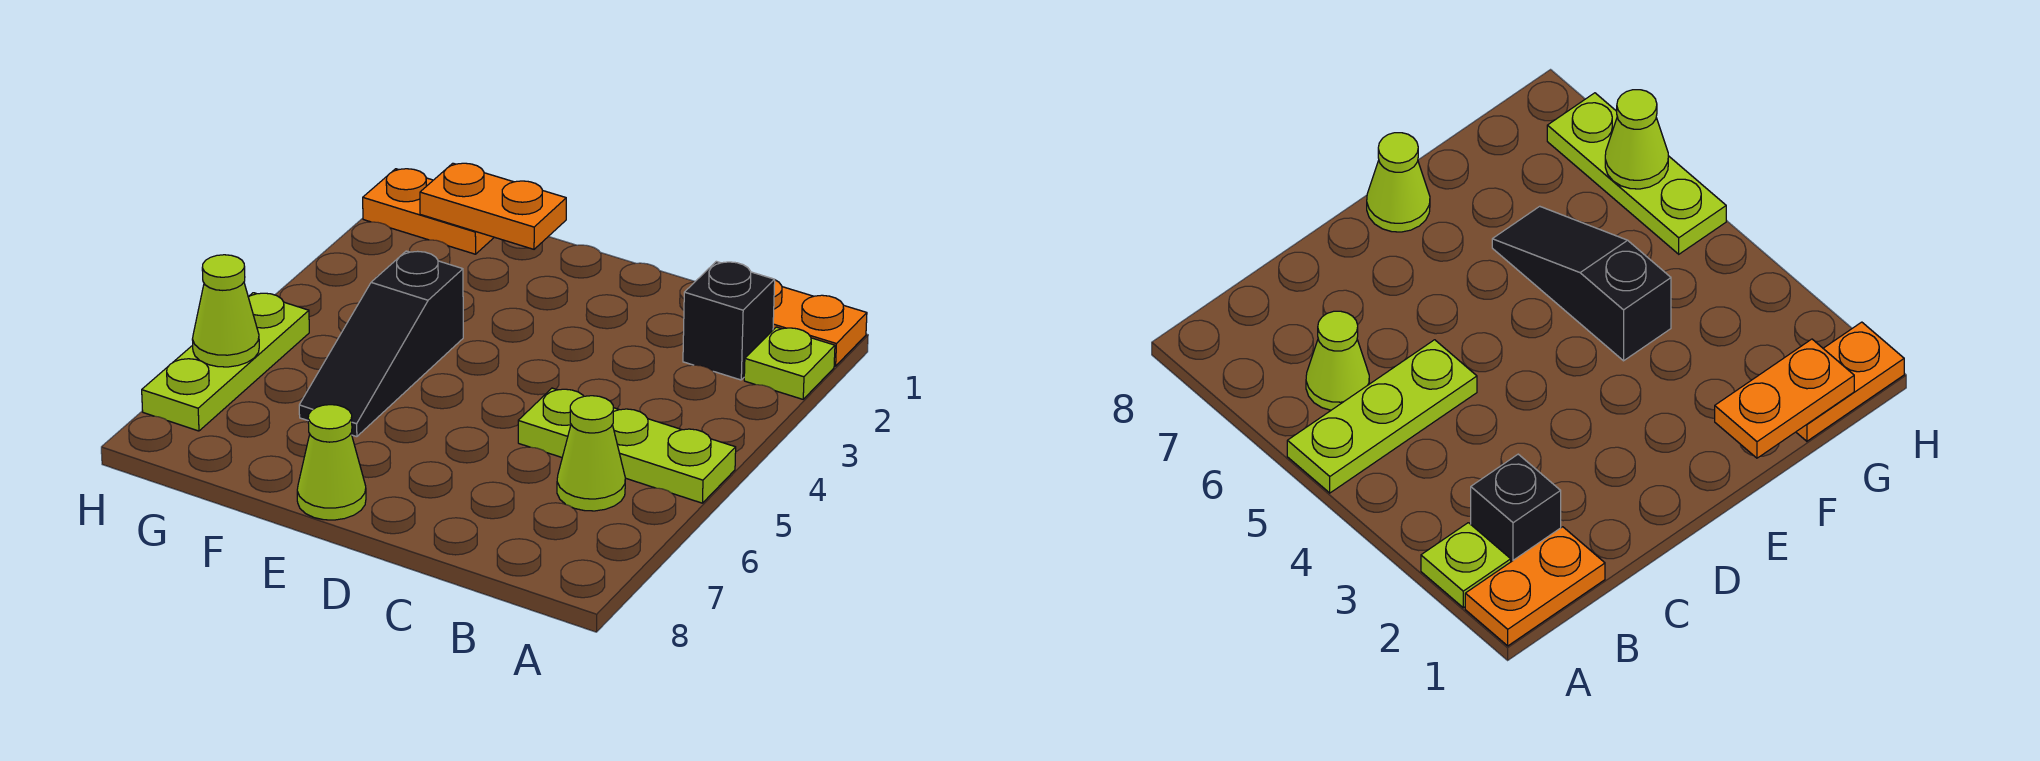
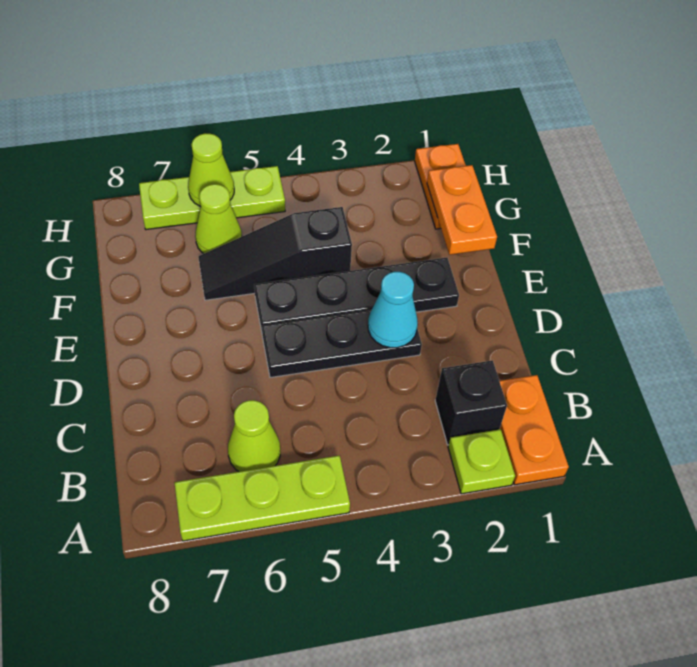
lime plate A5:C5 level 1 -> lime plate A5:A7 level 1
none -> black plate D3:D5 level 1
none -> cyan cone D3 level 2
none -> black plate E2:E5 level 1
lime cone E8 level 1 -> lime cone G6 level 1

